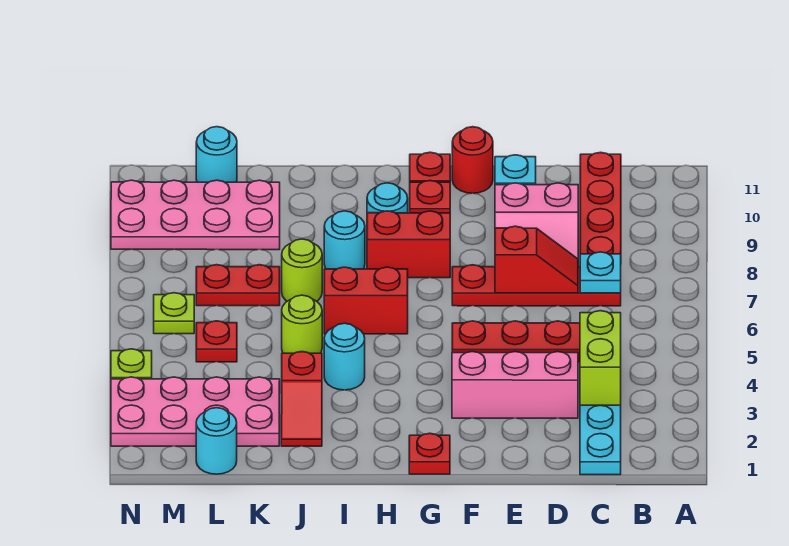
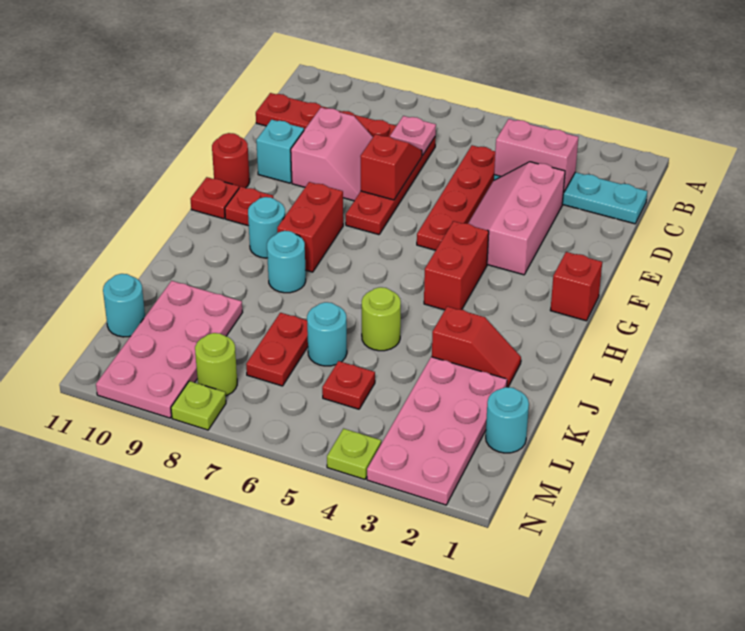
lime brick C3:C4 level 2 -> pink brick C3:C4 level 2
cyan plate C7 level 2 -> pink plate C7 level 2
red plate G1 level 1 -> red brick G1 level 1
red brick H6:I6 level 1 -> red brick G4:H4 level 1
cyan round brick I4 level 1 -> cyan round brick K6 level 1
lime round brick J7 level 1 -> lime round brick M8 level 1
lime plate M6 level 1 -> lime plate N8 level 1

